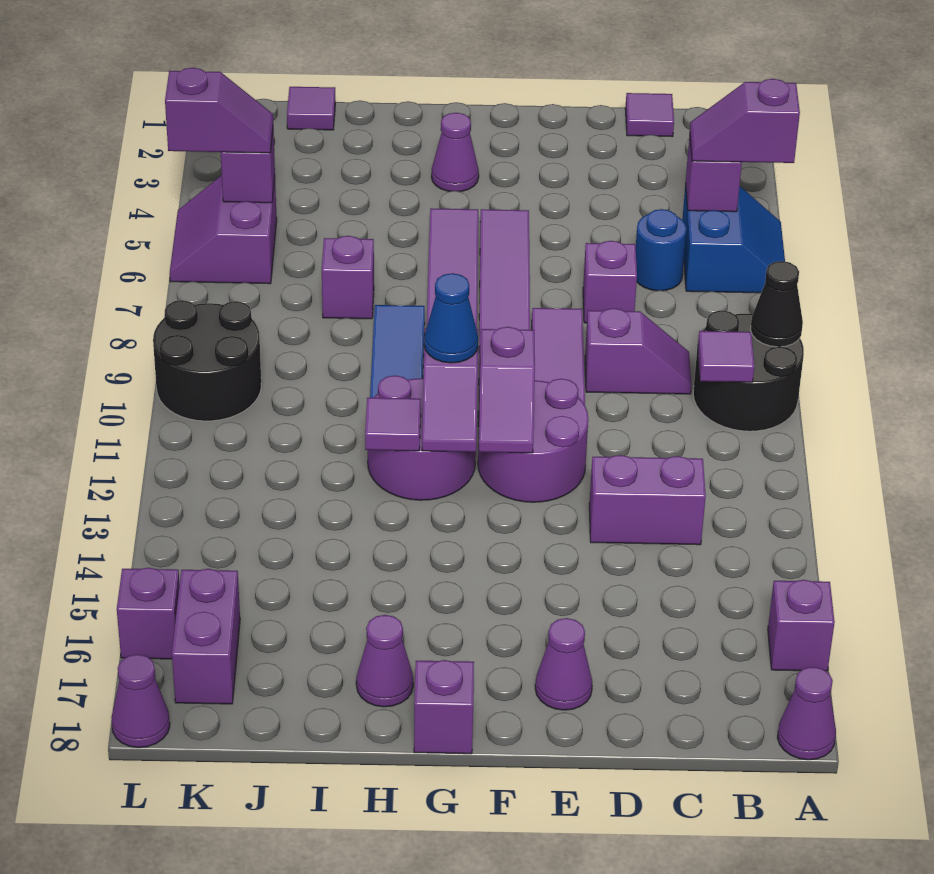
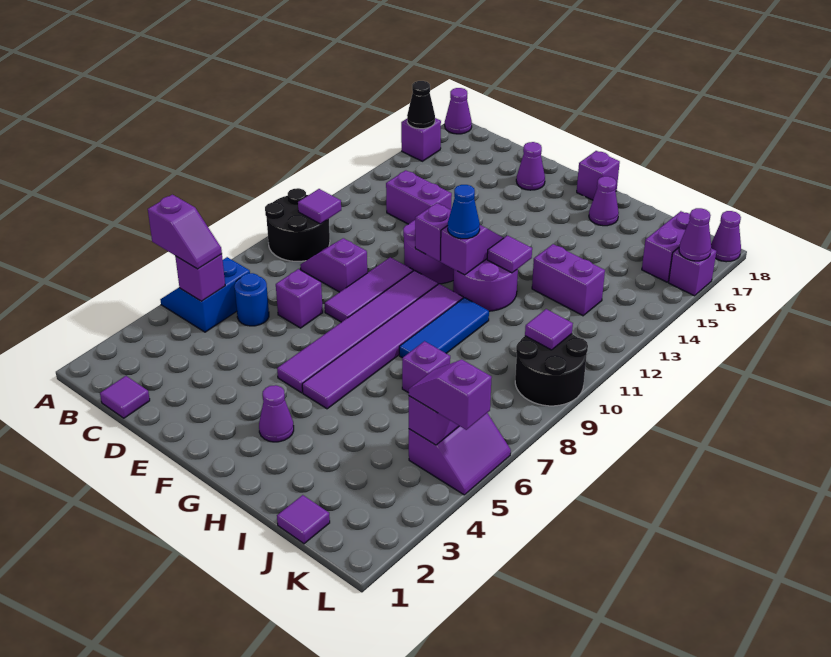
black cone A9 level 2 -> black cone A16 level 2
none -> purple brick I13:J13 level 1
none -> purple tile K10 level 2
none -> purple cone L16 level 2

